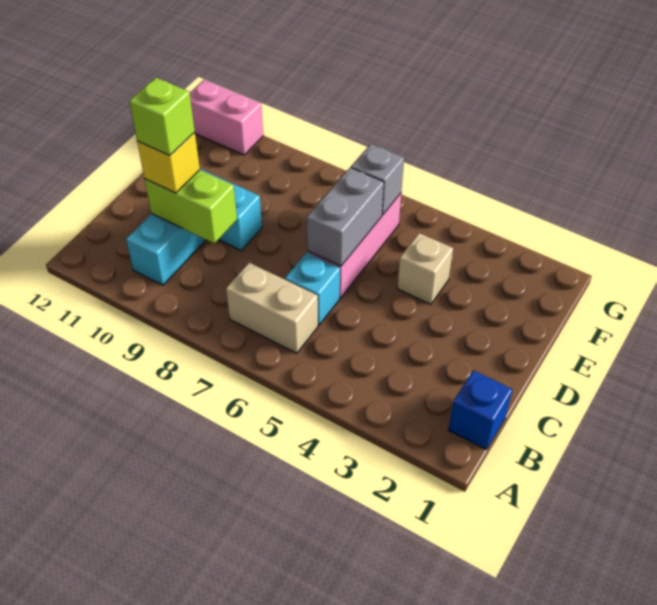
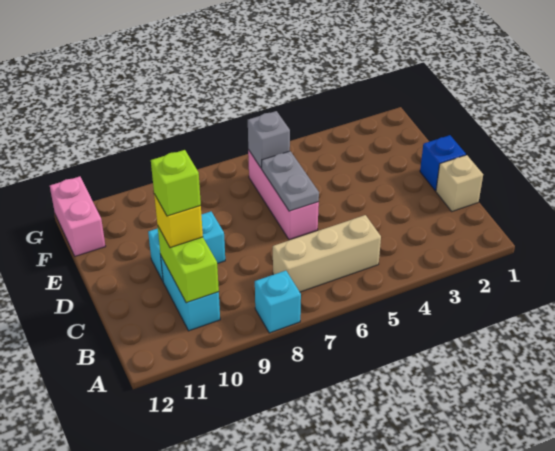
blue brick B1 level 1 -> blue brick D1 level 1
tan brick B6:B7 level 1 -> tan brick B5:B7 level 1
cyan brick C6 level 1 -> cyan brick A8 level 1
lime brick C9:C10 level 2 -> lime brick B10:C10 level 2
grey brick D6:E6 level 2 -> grey plate D6:E6 level 2
tan brick E4 level 1 -> tan brick C1 level 1
pink brick G11:G12 level 1 -> pink brick F12:G12 level 1

